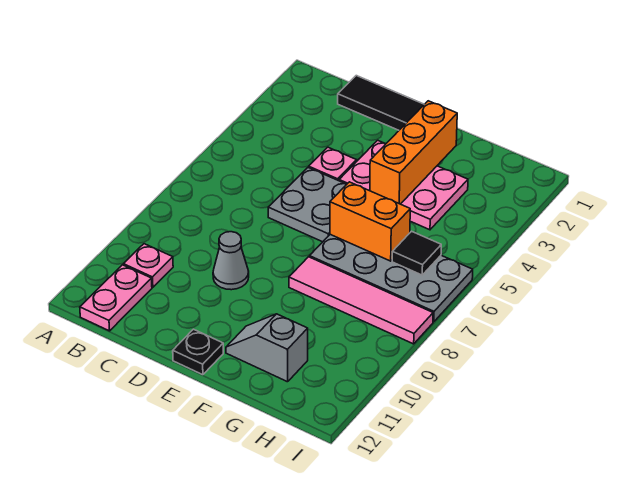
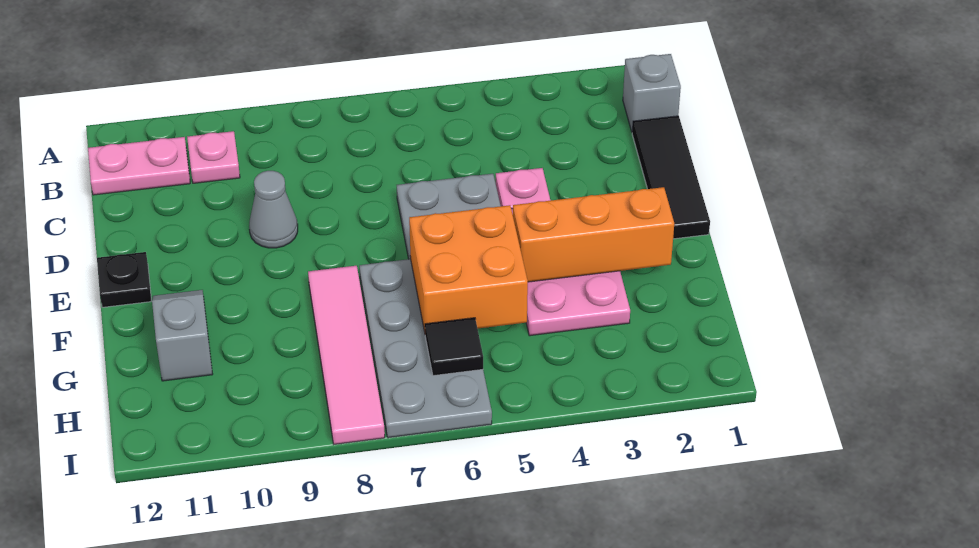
none -> grey brick B1 level 1
orange brick F6:G6 level 2 -> orange brick F5:G6 level 2

